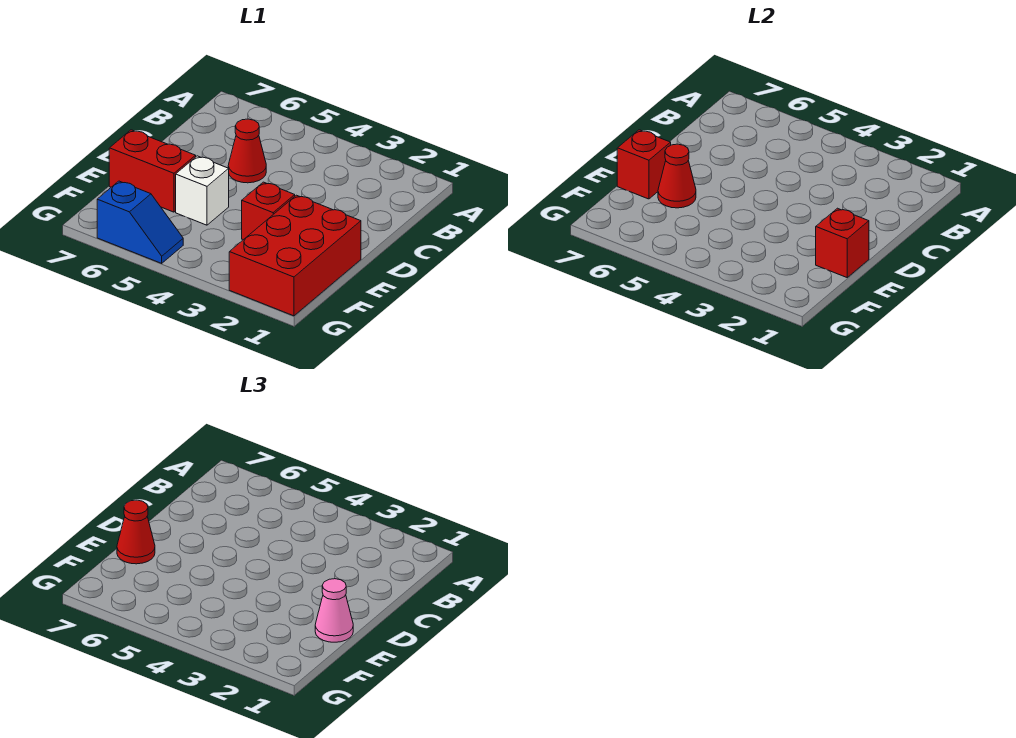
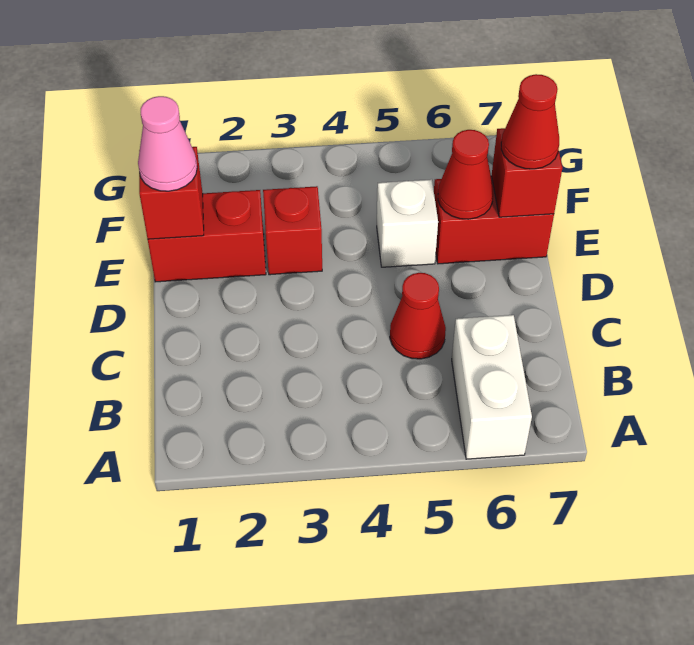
none -> white brick A6:B6 level 1
red brick E1:G2 level 1 -> red brick E1:E2 level 1
blue slope G5:G6 level 1 top 6 -> none

